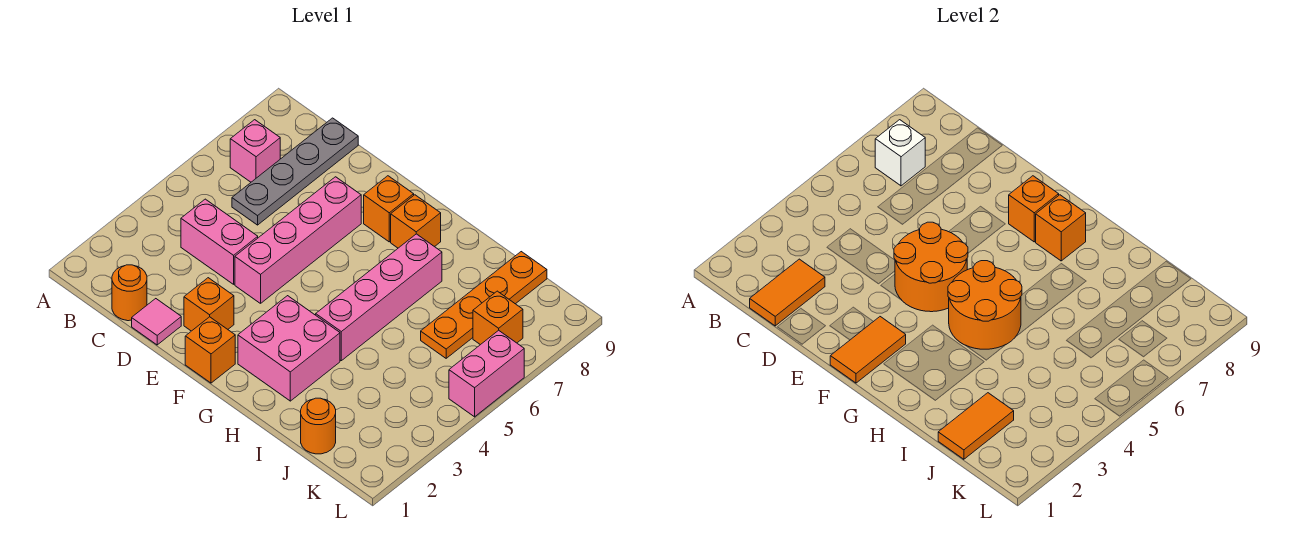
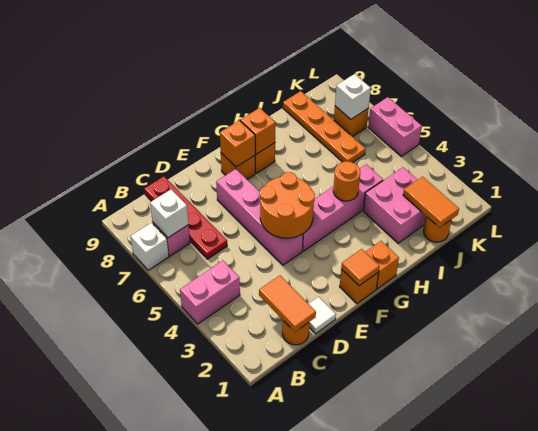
none -> white brick A7 level 1
pink brick C4:D4 level 1 -> pink brick A4:B4 level 1
grey plate C6:C9 level 1 -> red plate C6:C9 level 1
pink tile D1 level 1 -> white tile D1 level 1
orange brick E2 level 1 -> orange brick G1 level 1
orange tile F1:F2 level 2 -> orange tile F1 level 2
pink brick G2:H3 level 1 -> pink brick I2:J3 level 1
orange round brick G4:H5 level 2 -> orange round brick H4 level 2
pink brick H4:H7 level 1 -> pink brick F4:I4 level 1
none -> white brick K7 level 2

